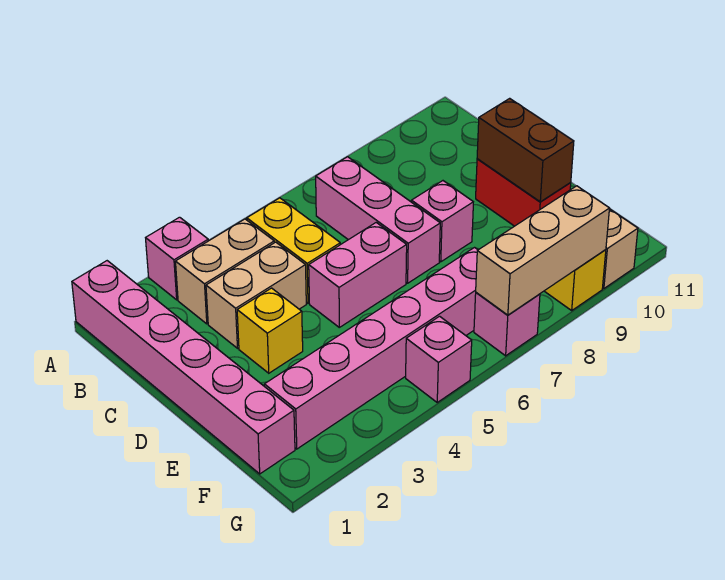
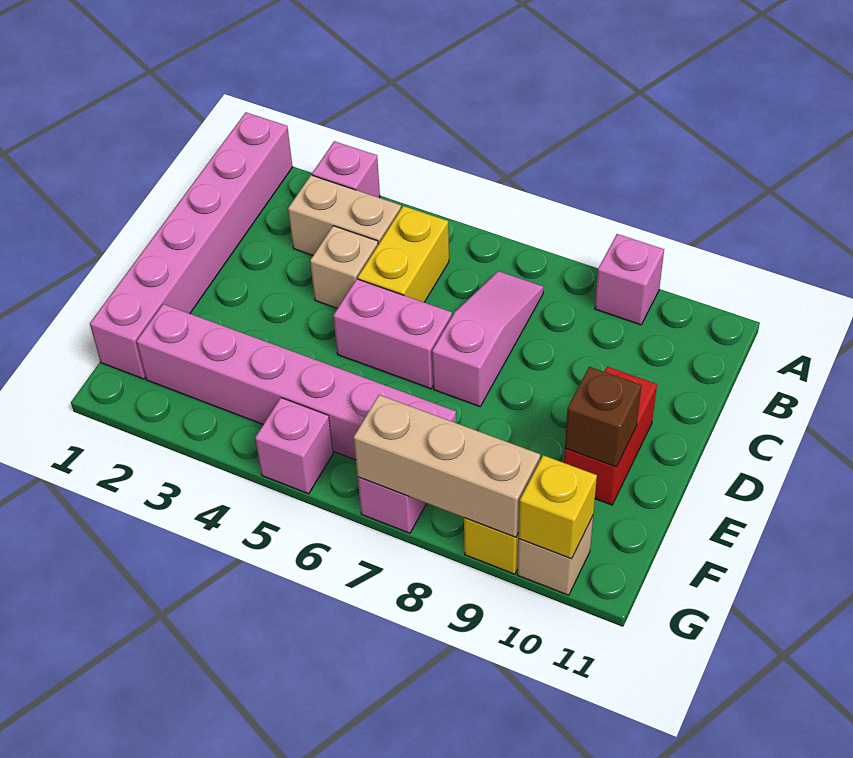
pink brick B7:D7 level 1 -> pink slope B7:D7 level 1 top D
tan brick C3:C4 level 1 -> tan brick C4 level 1
yellow brick D3 level 1 -> yellow brick G10 level 2
pink brick D8 level 1 -> pink brick A9 level 1
brown brick D10:E10 level 2 -> brown brick E10 level 2

